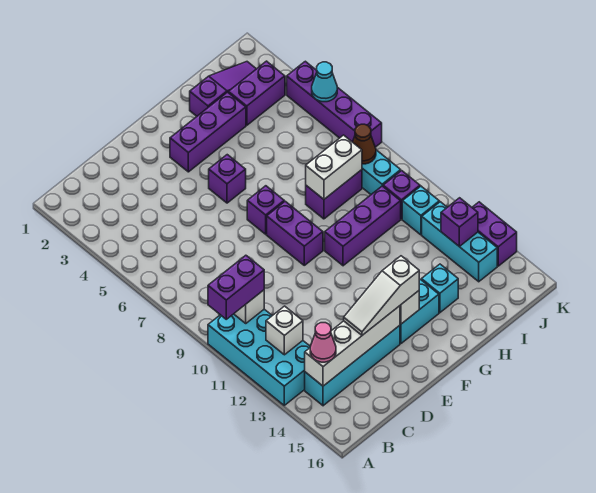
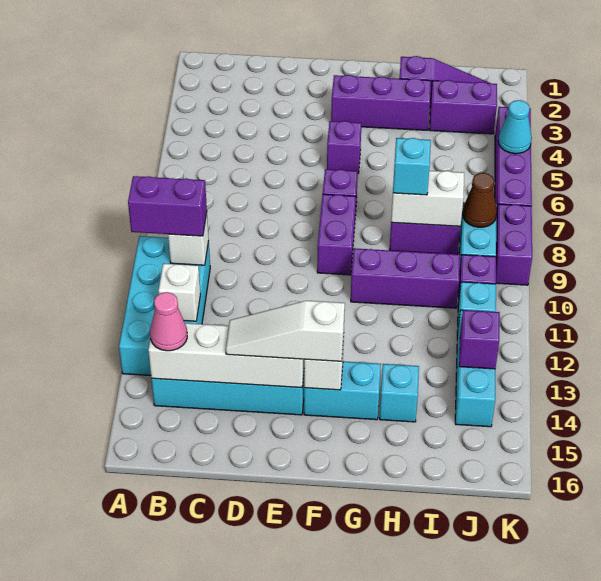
none -> cyan brick H8 level 3
purple brick K13:K14 level 1 -> purple brick K8:K9 level 1

